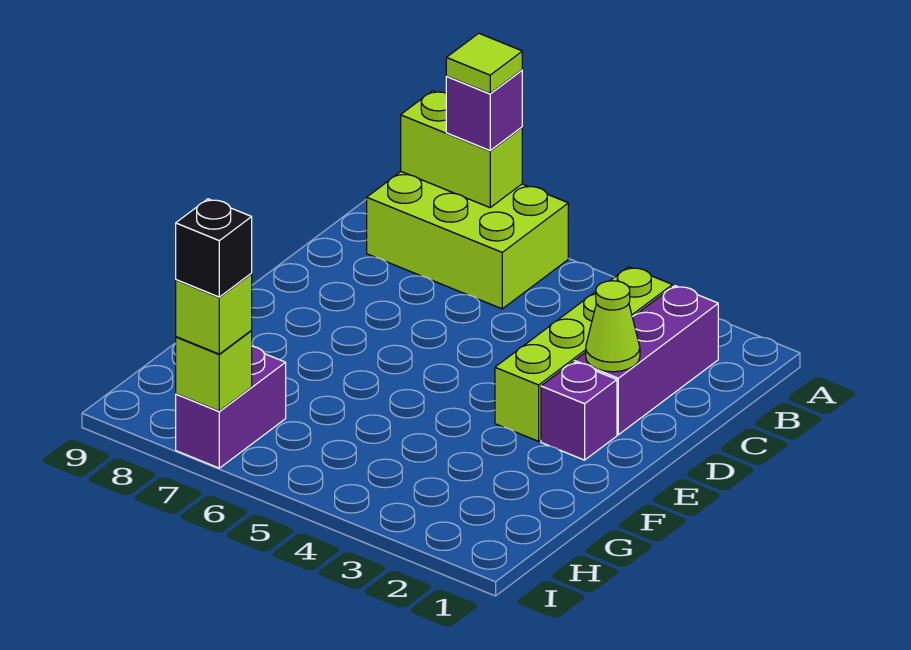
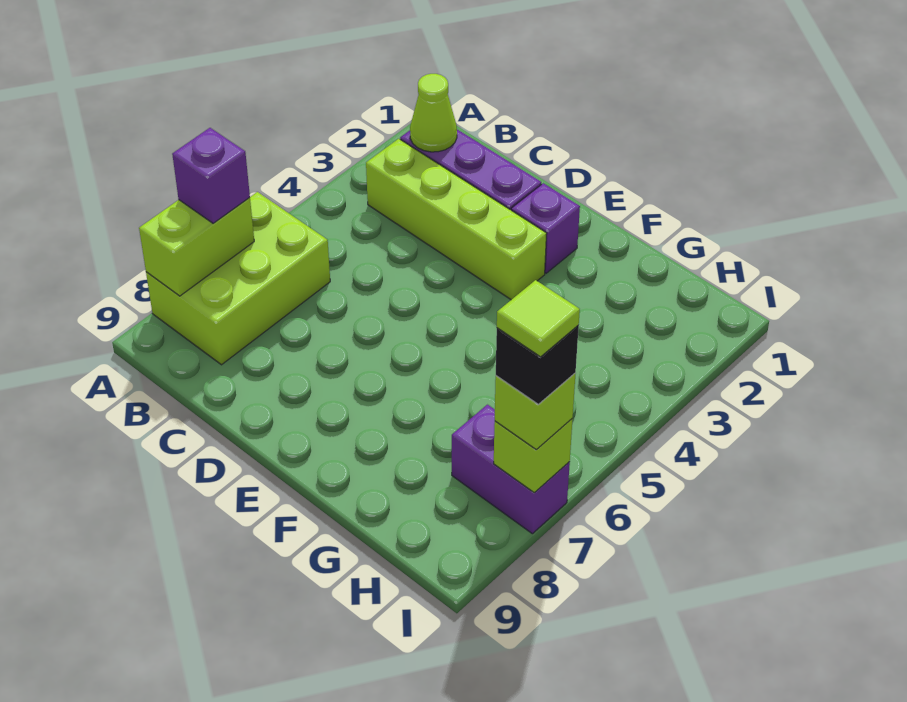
lime tile A7 level 4 -> lime tile I7 level 5
lime cone D2 level 2 -> lime cone B2 level 2

